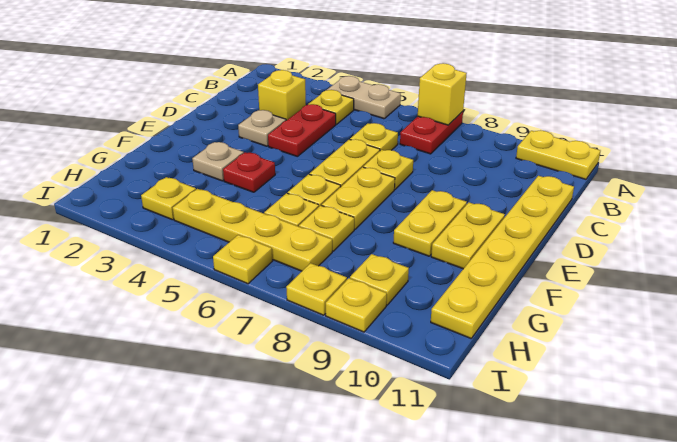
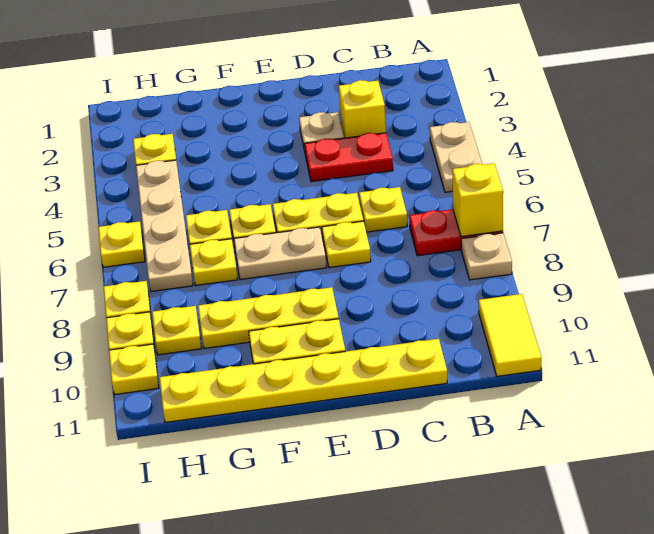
yellow plate A10:A11 level 1 -> yellow tile A10:A11 level 1
yellow plate B4 level 1 -> yellow plate I10 level 1
yellow plate E7:F7 level 1 -> tan plate E7:F7 level 1
yellow plate E9:F9 level 1 -> yellow plate E9:G9 level 1
tan plate F3 level 1 -> tan plate A8 level 1
red plate F4 level 1 -> none
yellow plate H4:H7 level 1 -> tan plate H4:H7 level 1

